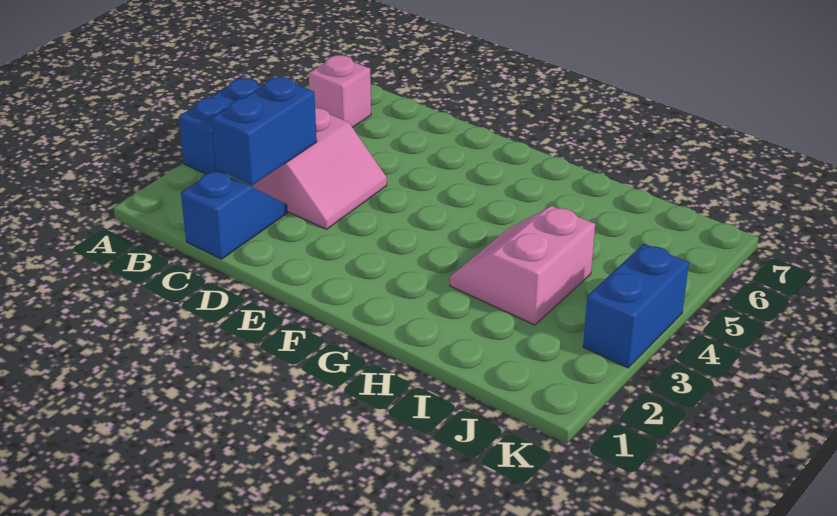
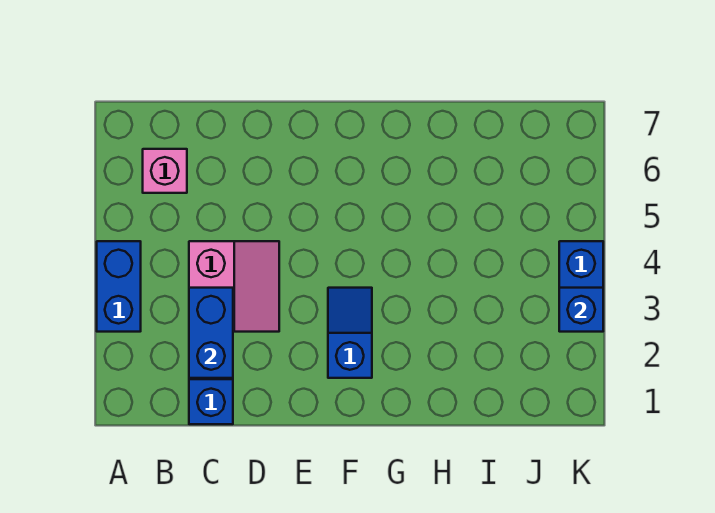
none -> blue slope F2:F3 level 1 top 2
pink slope H3:I4 level 1 top I -> none
none -> blue brick K3 level 2

